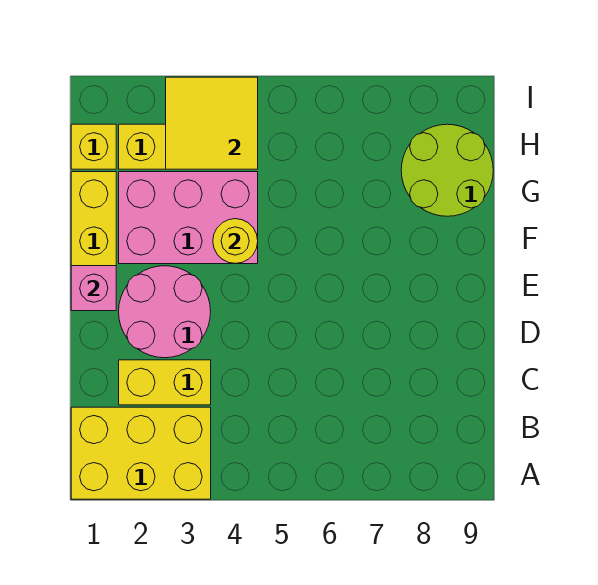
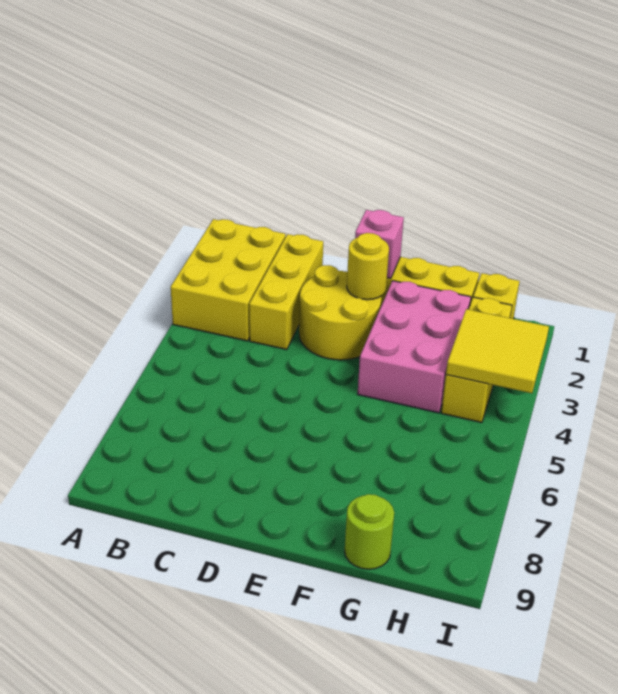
yellow brick C2:C3 level 1 -> yellow brick C1:C3 level 1
pink round brick D2:E3 level 1 -> yellow round brick D2:E3 level 1
yellow round brick F4 level 2 -> yellow round brick E2 level 2
lime round brick G8:H9 level 1 -> lime round brick G9 level 1

